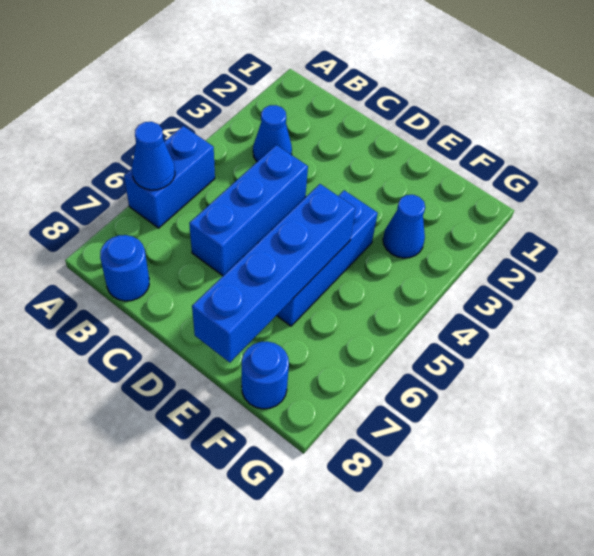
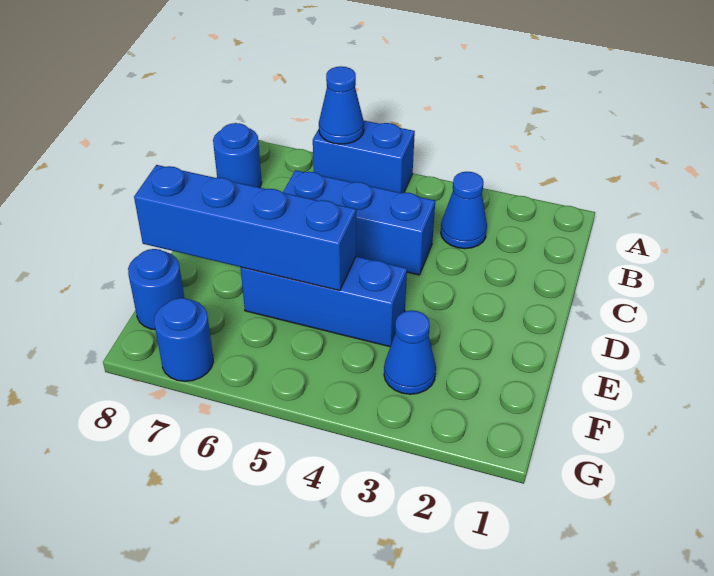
none -> blue round brick G7 level 1

